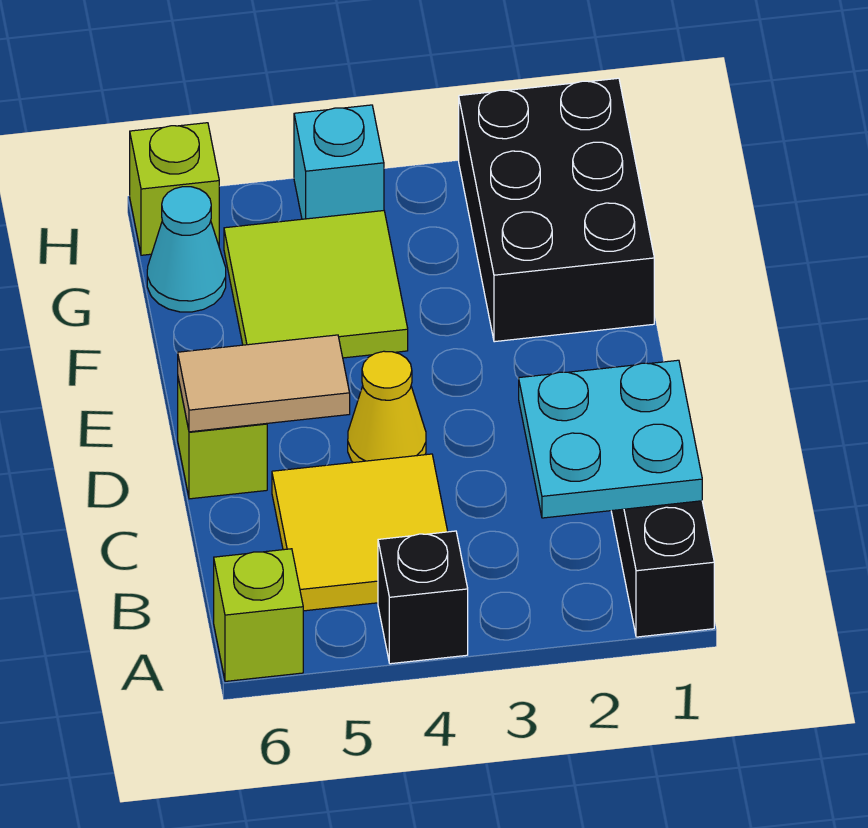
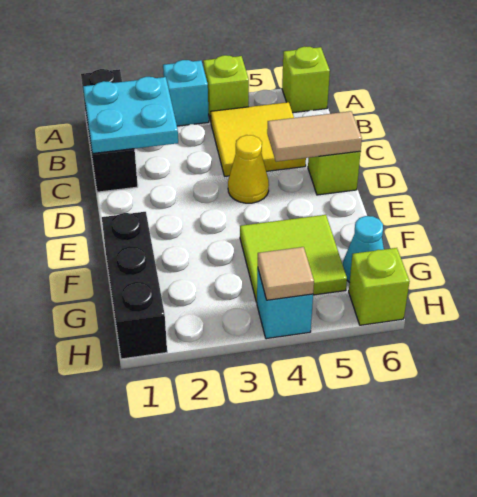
none -> cyan brick A3 level 1
black brick A4 level 1 -> lime brick A4 level 1
black brick F1:H2 level 1 -> black brick F1:H1 level 1
none -> tan tile H4 level 2

